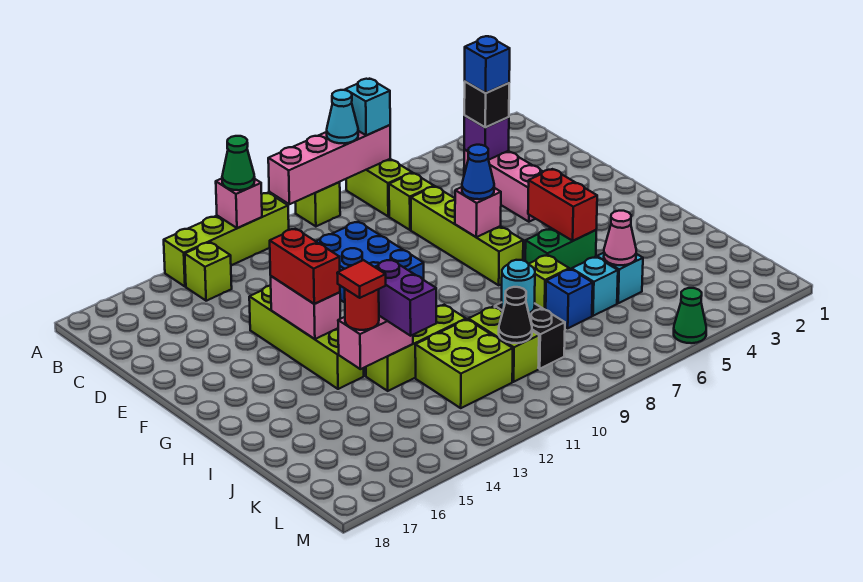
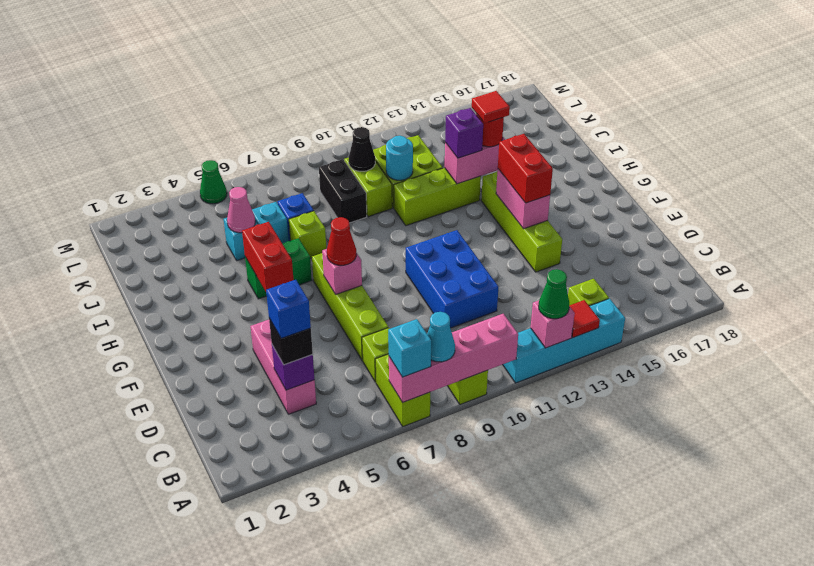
lime brick A11:A14 level 1 -> cyan brick A11:A14 level 1
none -> red tile A13 level 2
blue cone F7 level 3 -> red cone F7 level 3
purple brick I13:J13 level 3 -> purple brick I13 level 3
cyan round brick J9 level 2 -> cyan round brick J11 level 2

